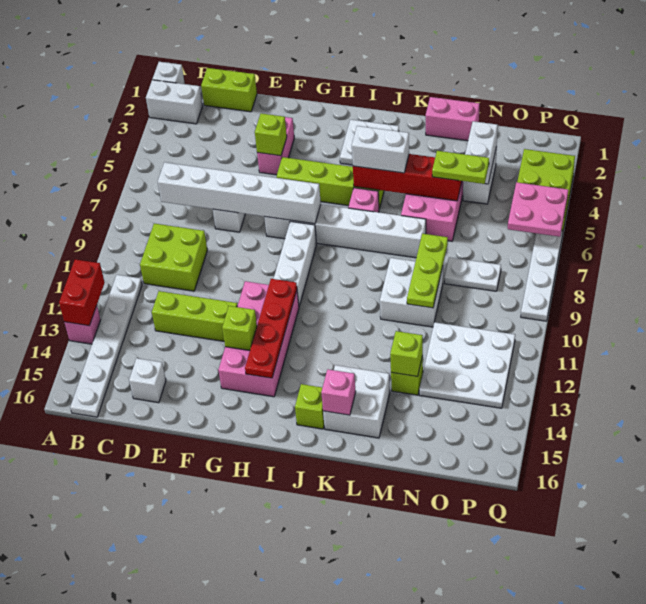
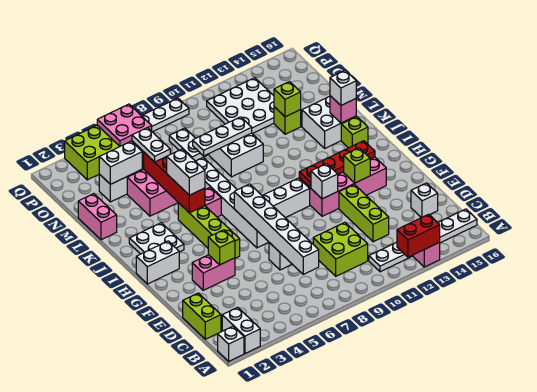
none -> white brick G11 level 2
none -> white brick H1:H2 level 1
none -> white brick K15 level 3
lime plate M5:N5 level 3 -> white plate M5:N5 level 3
lime plate M8:M10 level 2 -> white plate M8:M10 level 2

